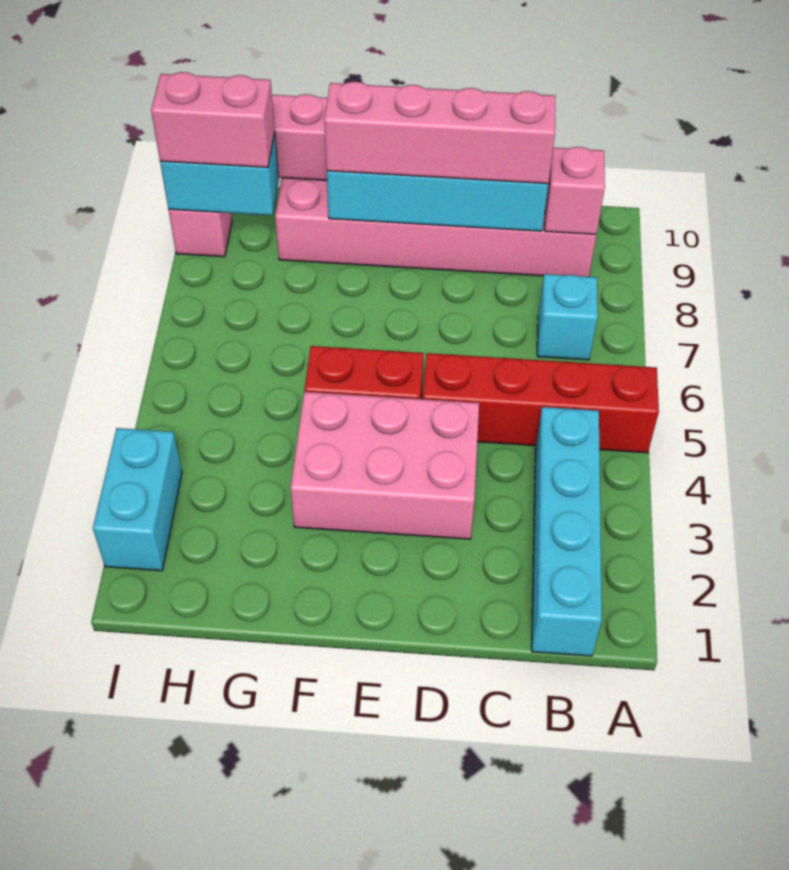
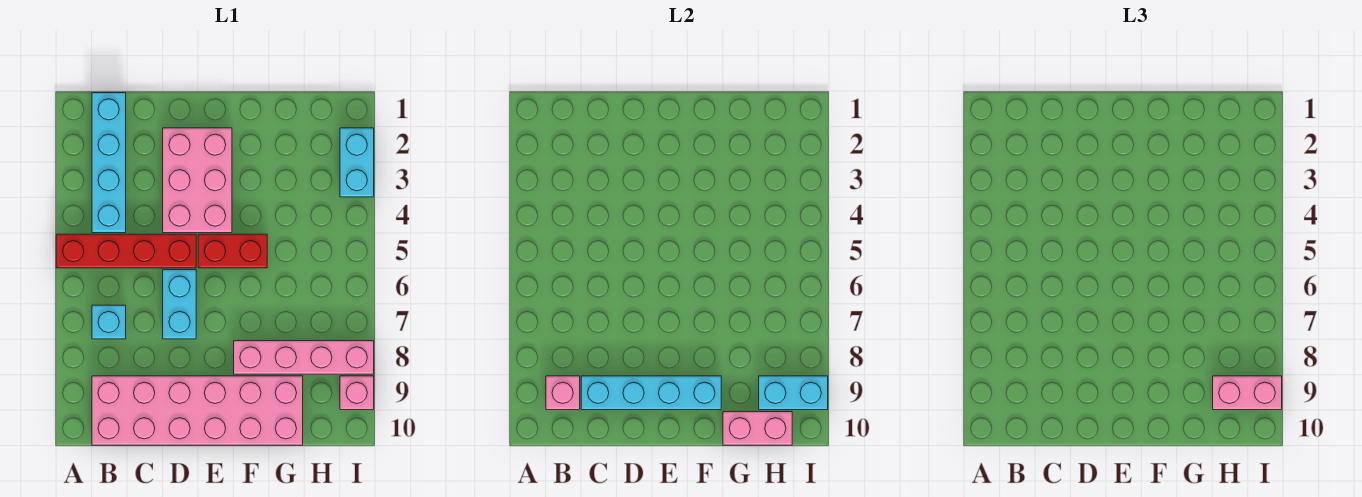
pink brick C9:F9 level 3 -> pink brick F8:I8 level 1
pink brick D3:F4 level 1 -> pink brick D2:E4 level 1
none -> cyan brick D6:D7 level 1

